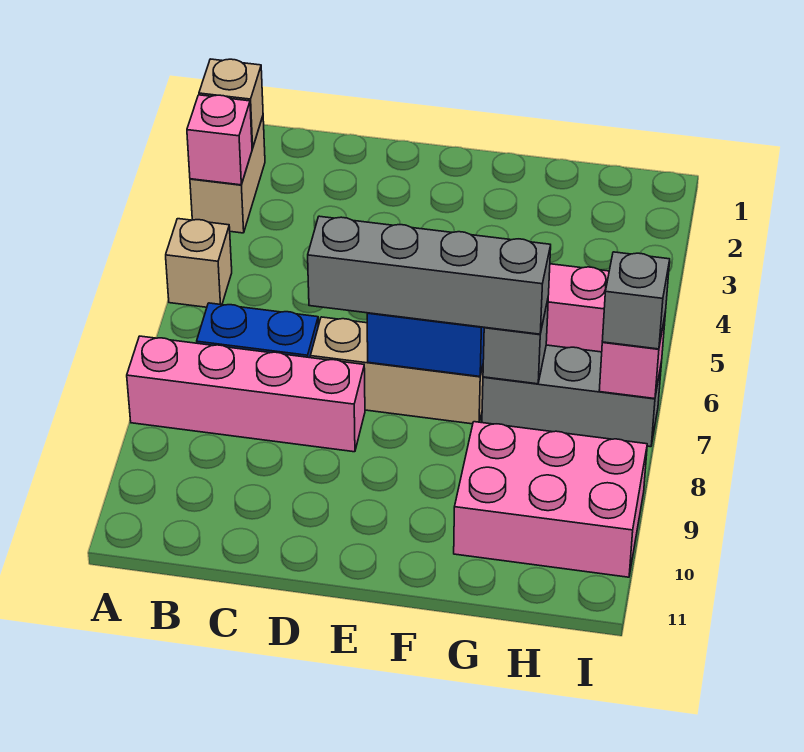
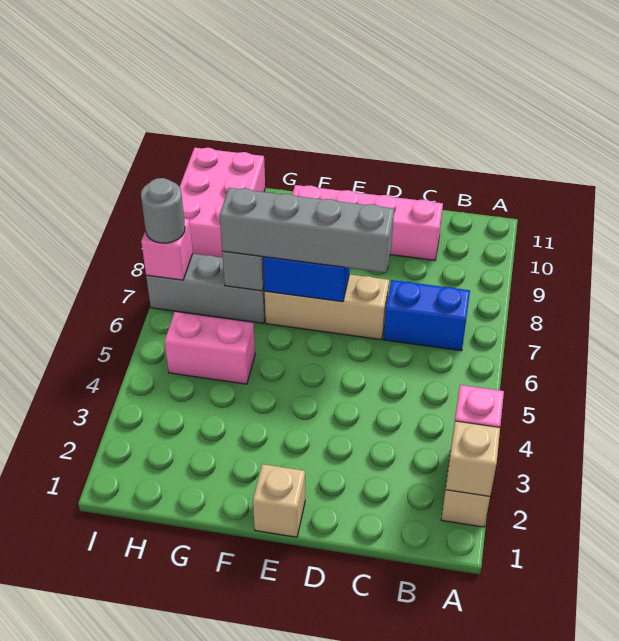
tan brick A5 level 1 -> tan brick E1 level 1
pink brick A8:D8 level 1 -> pink brick C10:F10 level 1
pink brick G9:I10 level 1 -> pink brick H9:I11 level 1
grey brick I7 level 3 -> grey round brick I7 level 3

